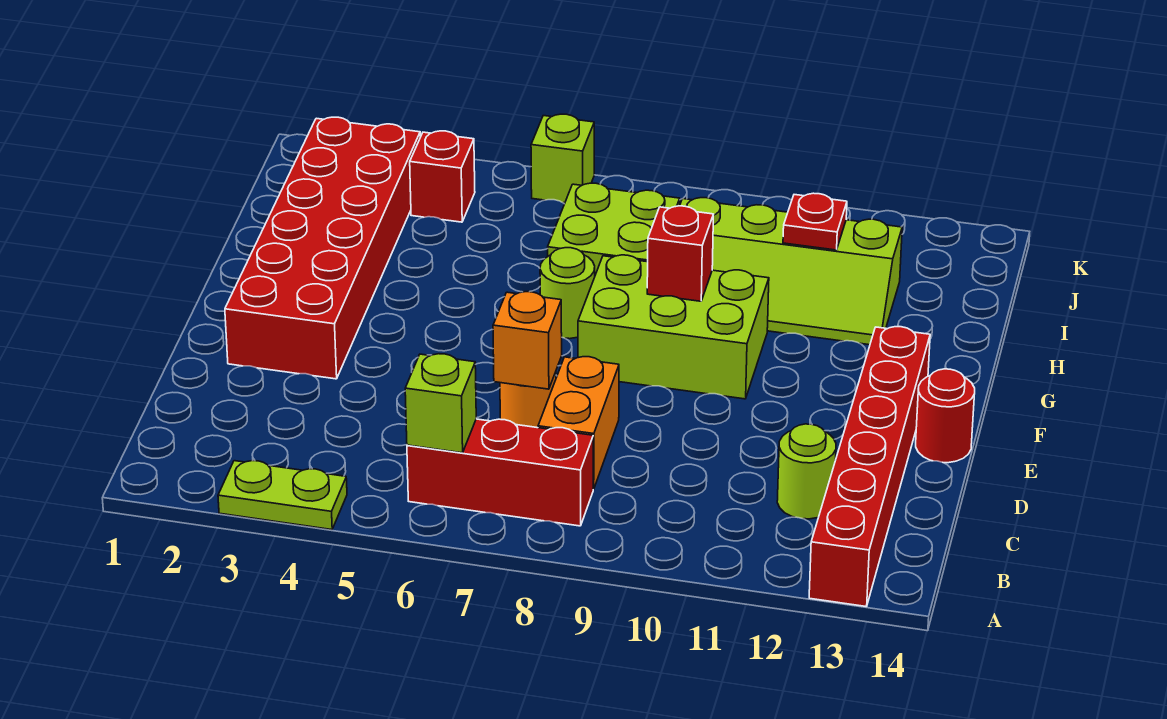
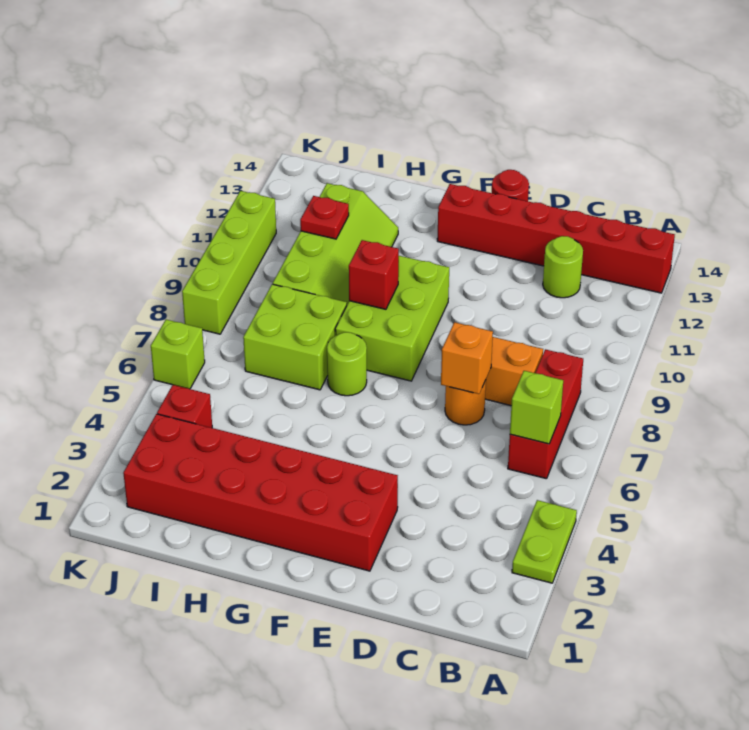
none -> lime brick K8:K11 level 1

